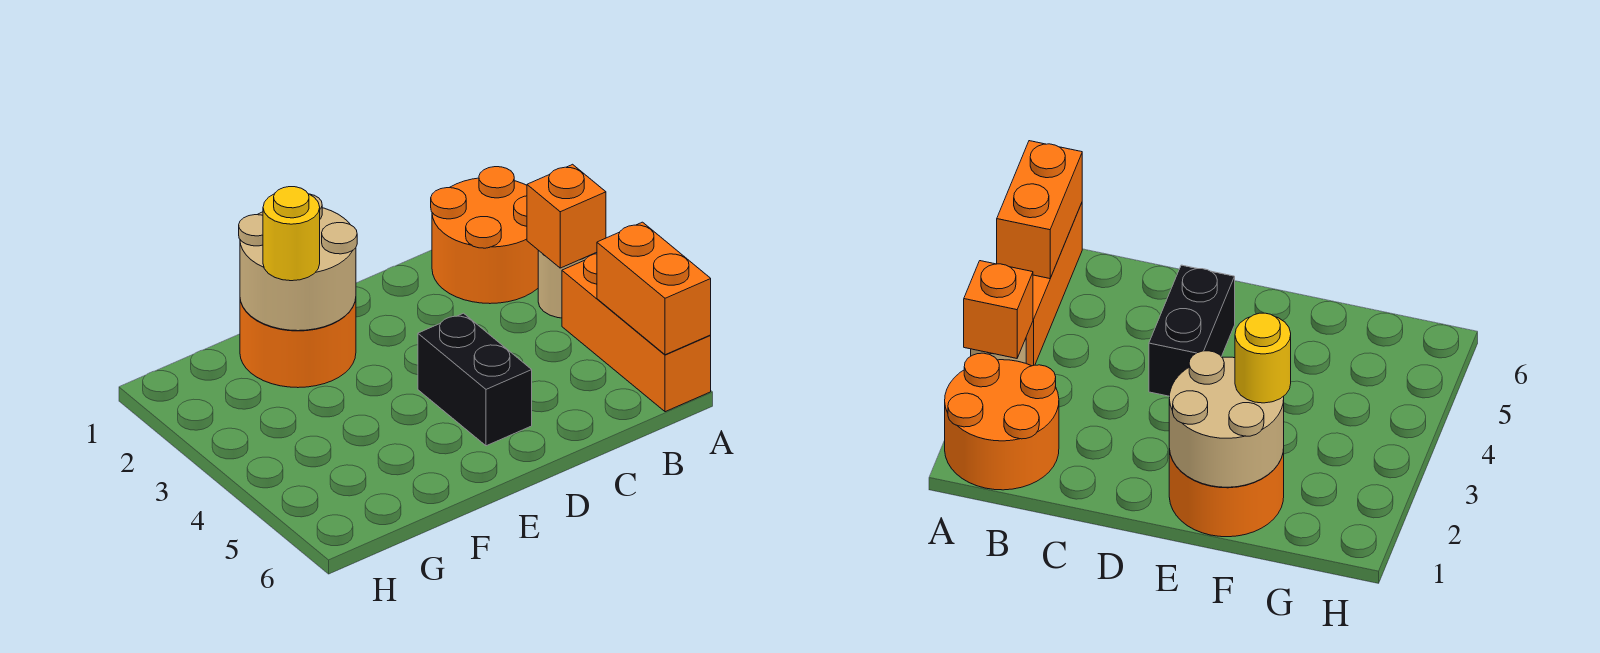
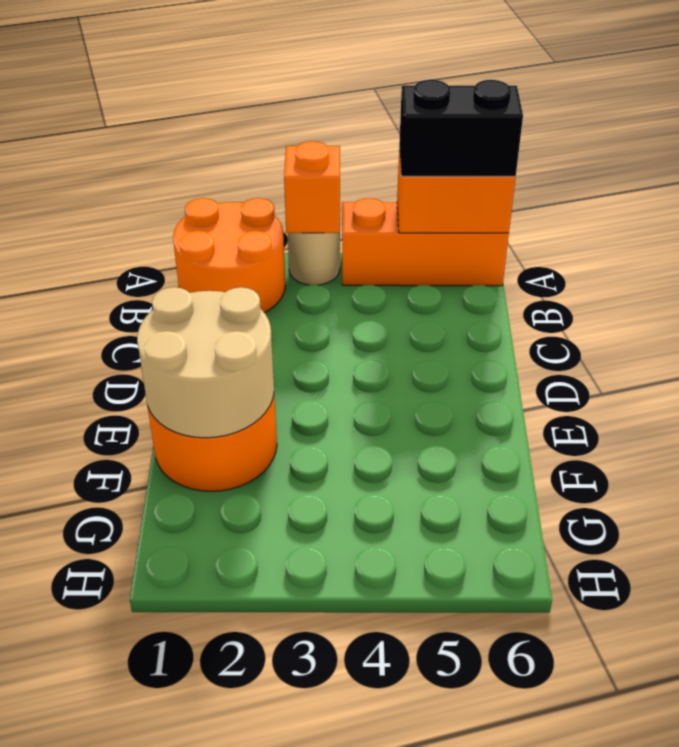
black brick D4:D5 level 1 -> black brick A5:A6 level 3
yellow round brick F2 level 3 -> none

